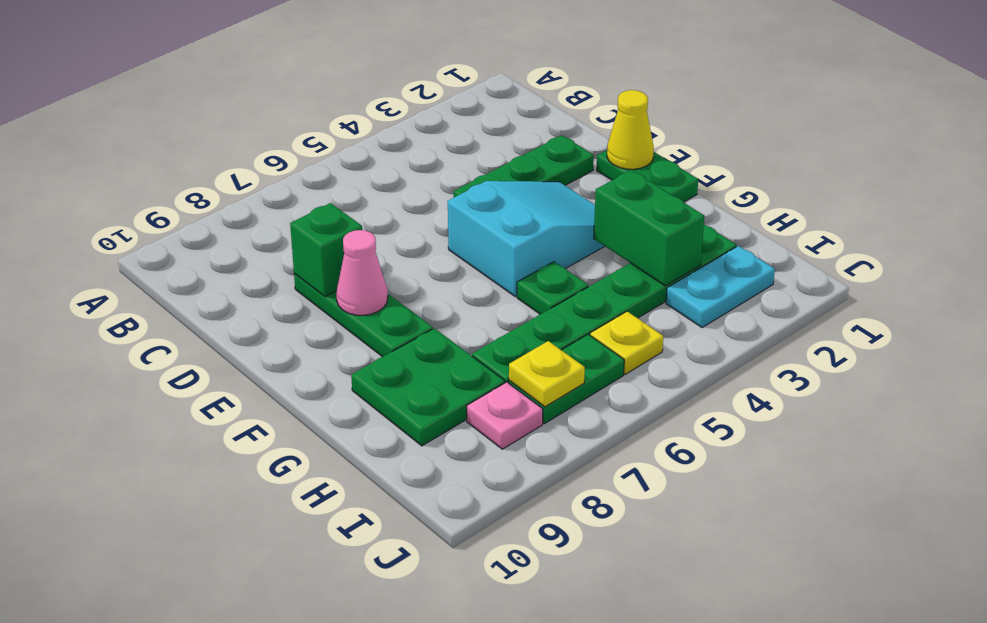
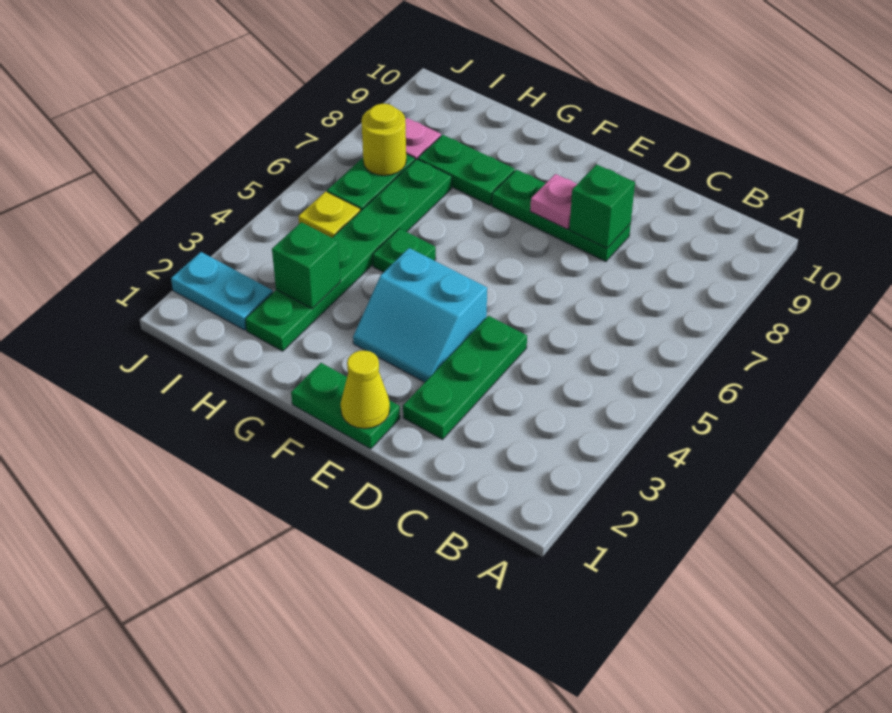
cyan slope E3:F5 level 1 top 5 -> cyan slope E3:F4 level 1 top 4
pink cone E8 level 2 -> pink plate E8 level 2
green brick G3:H3 level 2 -> green brick H3 level 2
green plate G8:H9 level 1 -> green plate G8:H8 level 1
cyan plate I2:I3 level 1 -> cyan plate I2:J2 level 1
yellow plate I7 level 2 -> yellow round brick I7 level 2

